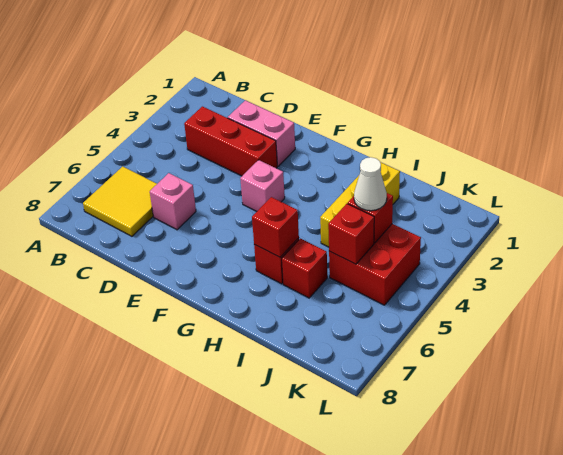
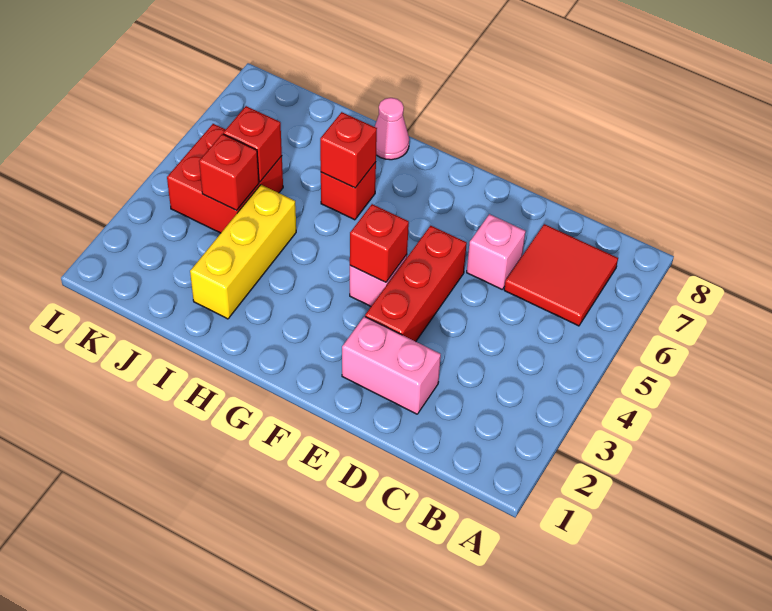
yellow tile B6:C7 level 1 -> red tile B6:C7 level 1
red brick C3:E3 level 1 -> red brick E3:E5 level 1
none -> pink cone H8 level 1
red brick I6 level 1 -> red brick F4 level 2
white cone J4 level 3 -> none

